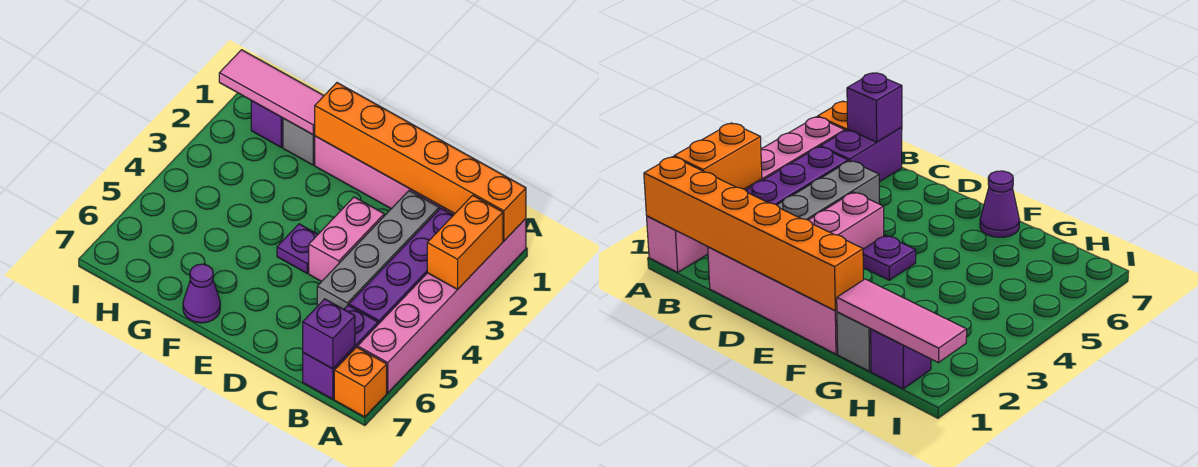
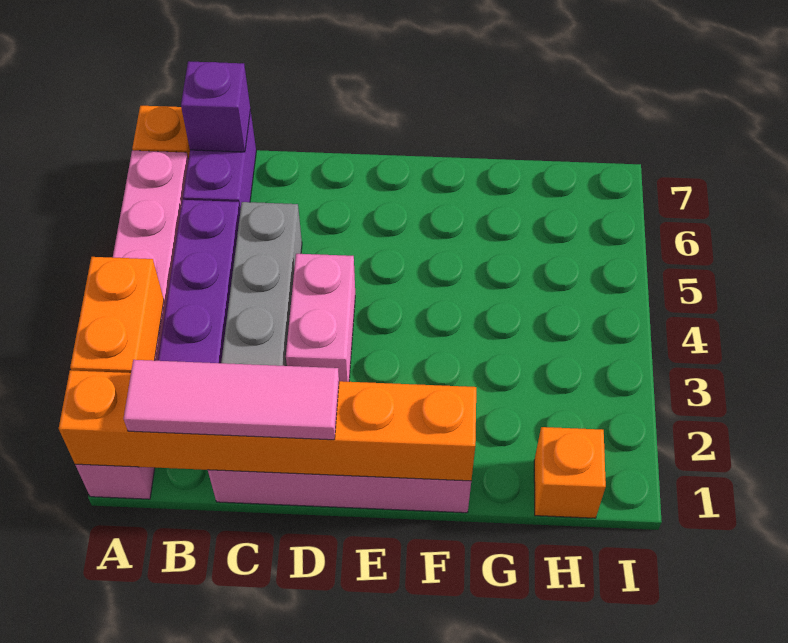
purple plate E4 level 1 -> none
purple cone F7 level 1 -> none
grey brick G1 level 1 -> none
pink tile G1:I1 level 2 -> pink tile B1:D1 level 3
purple brick H1 level 1 -> orange brick H1 level 1

